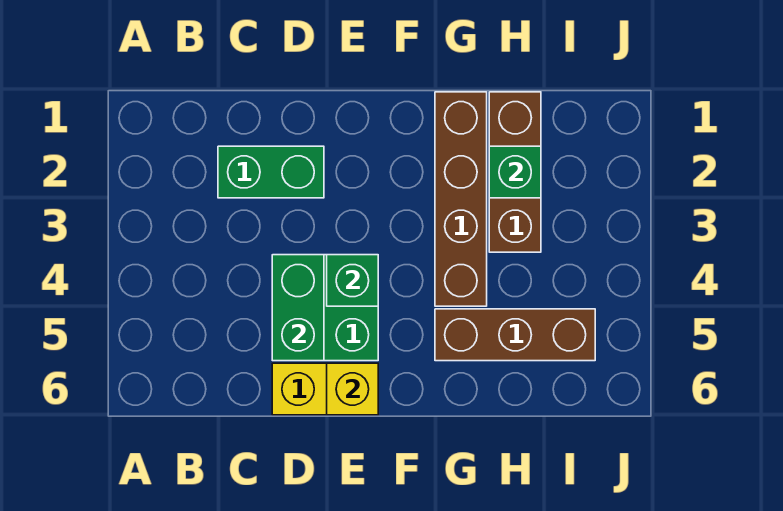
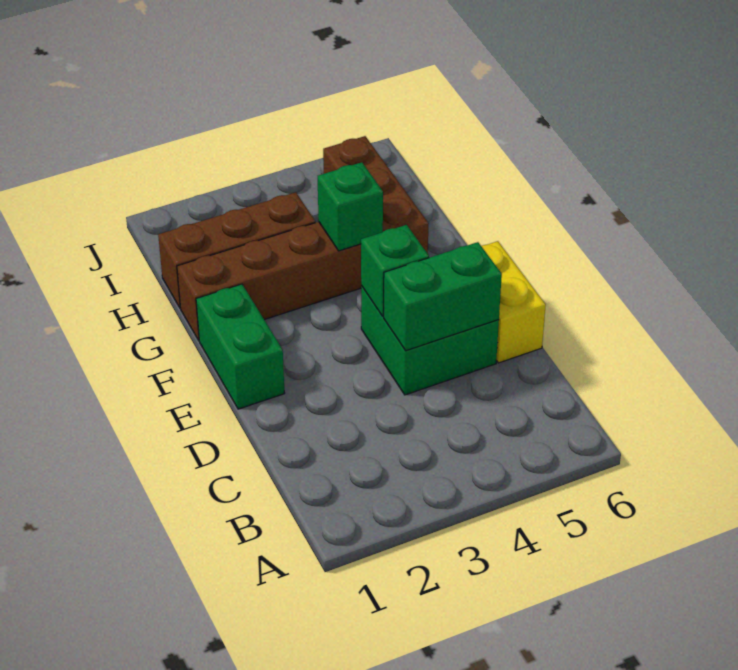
green brick C2:D2 level 1 -> green brick E1:F1 level 1
yellow brick E6 level 2 -> none
green brick H2 level 2 -> green brick G4 level 2

